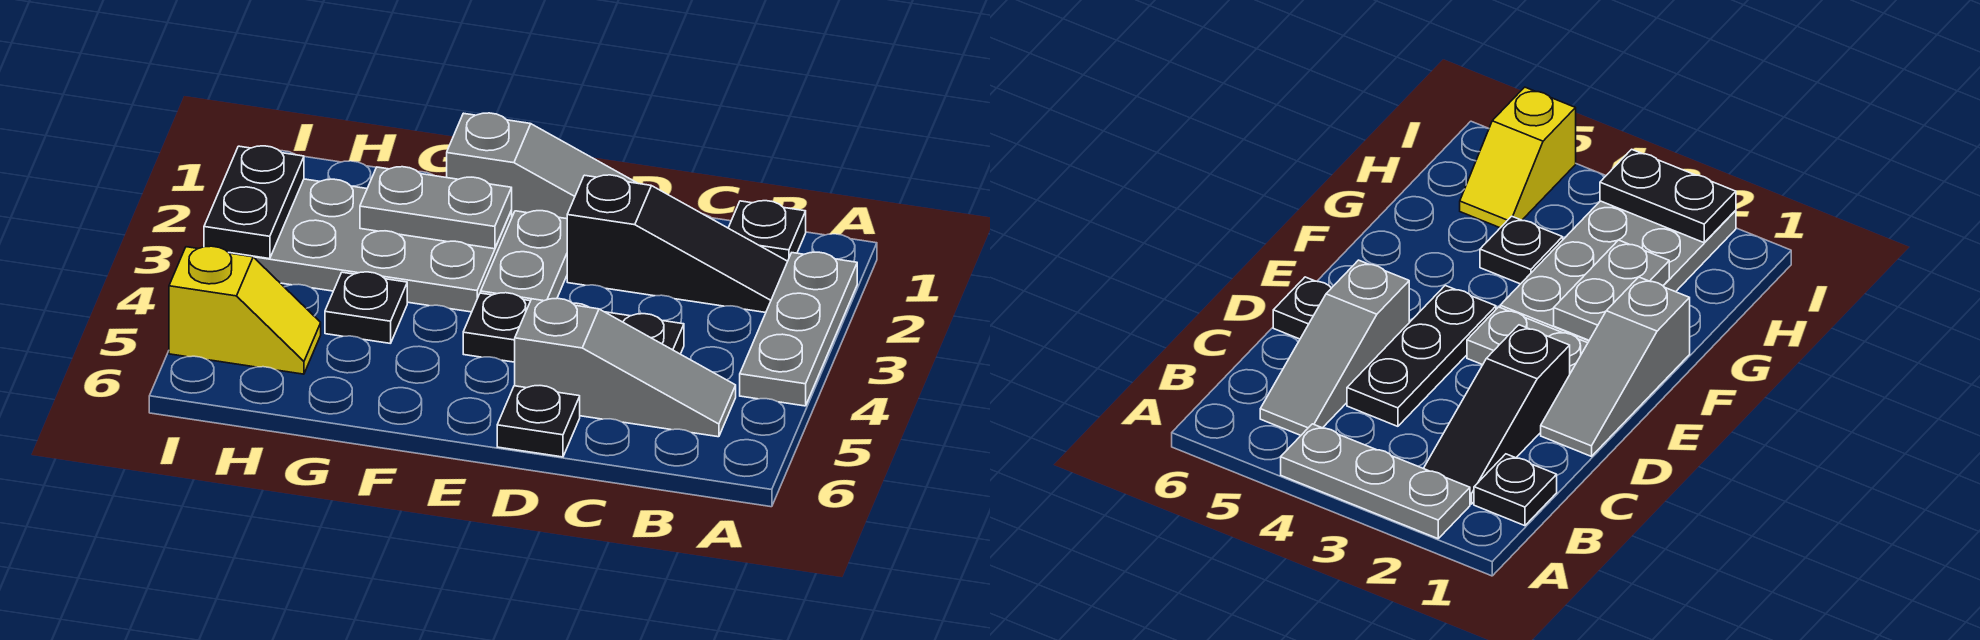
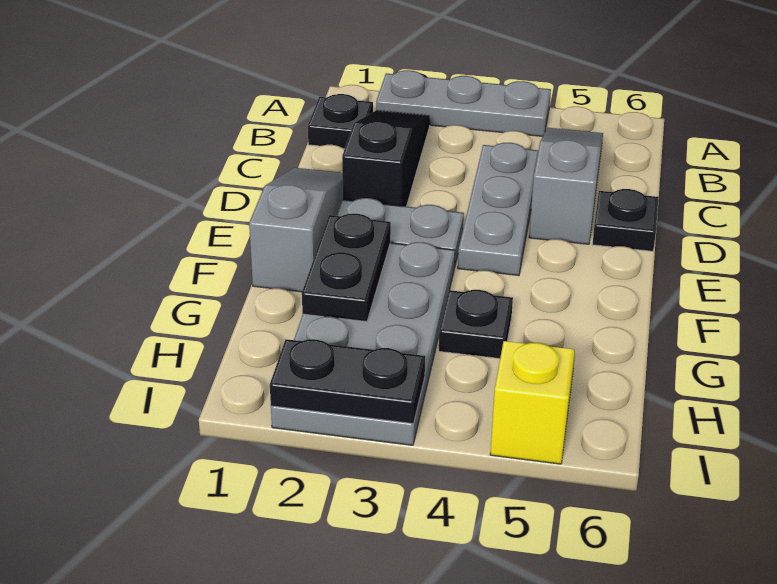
black plate C4:E4 level 1 -> grey plate C4:E4 level 1
grey plate F2:G2 level 2 -> black plate F2:G2 level 2

